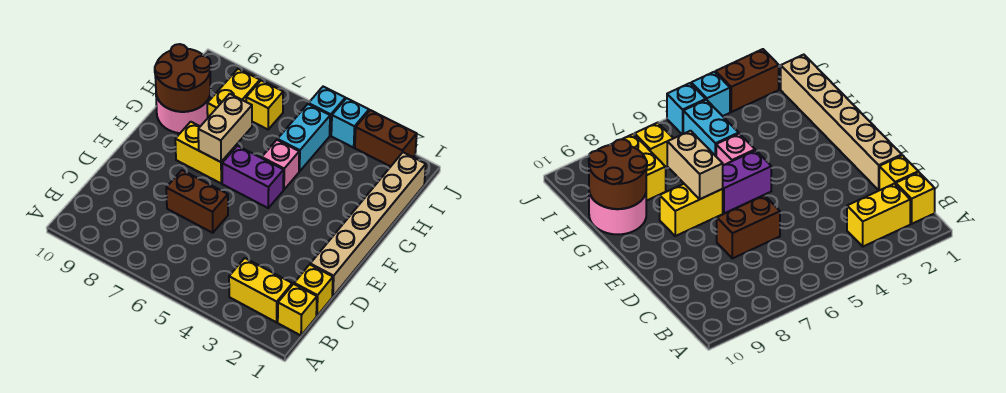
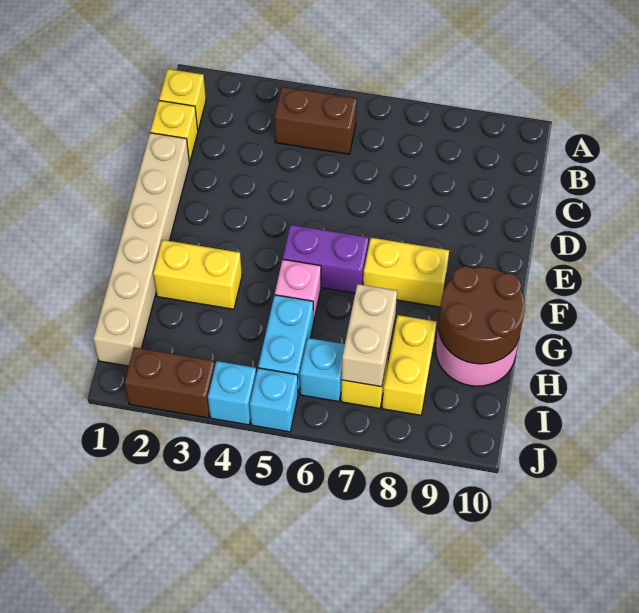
yellow brick B2:B3 level 1 -> yellow brick G2:G3 level 1
brown brick D6:D7 level 1 -> brown brick B4:B5 level 1
tan brick F7:G7 level 2 -> tan brick H7:I7 level 2
none -> cyan brick I6 level 1

